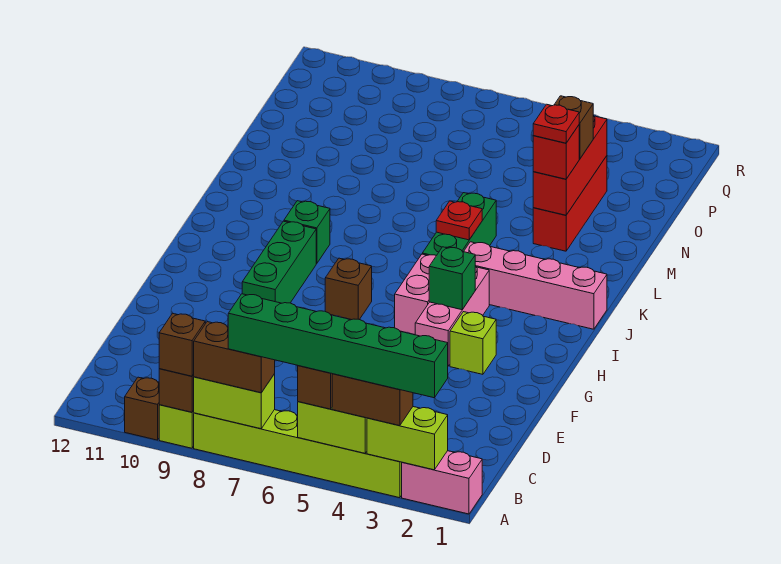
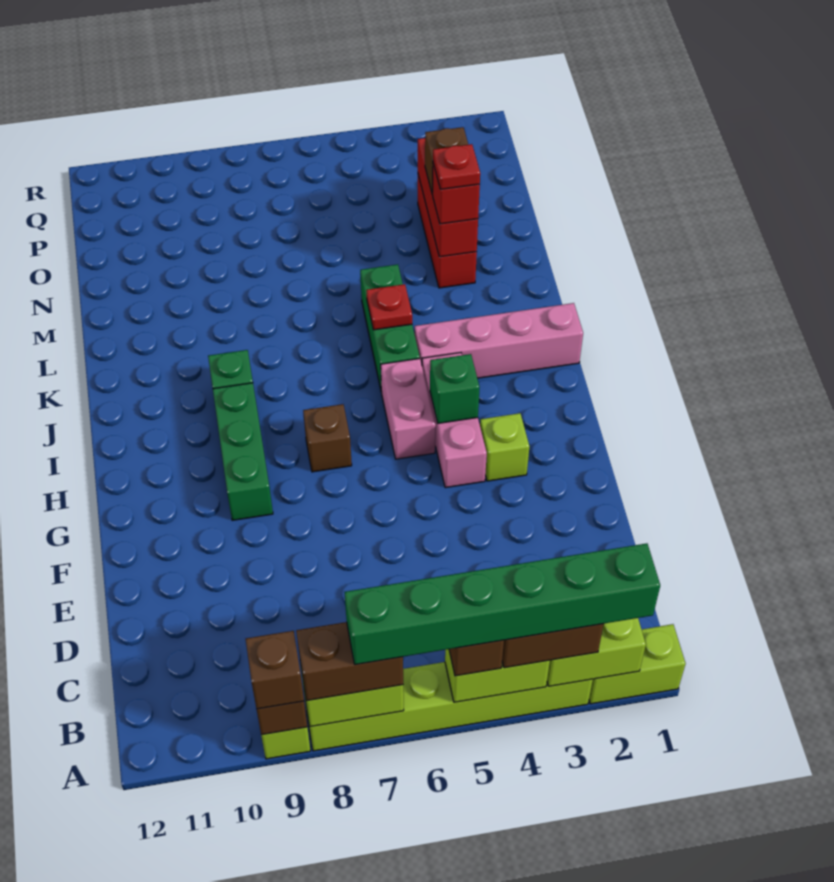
pink brick A1:A2 level 1 -> lime brick A1:A2 level 1
brown brick A10 level 1 -> none

